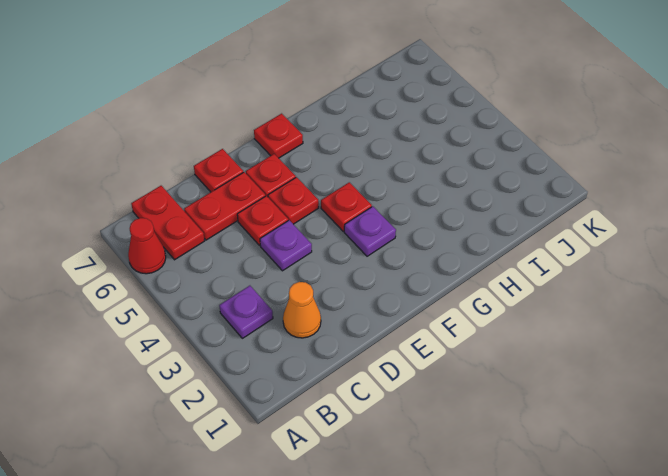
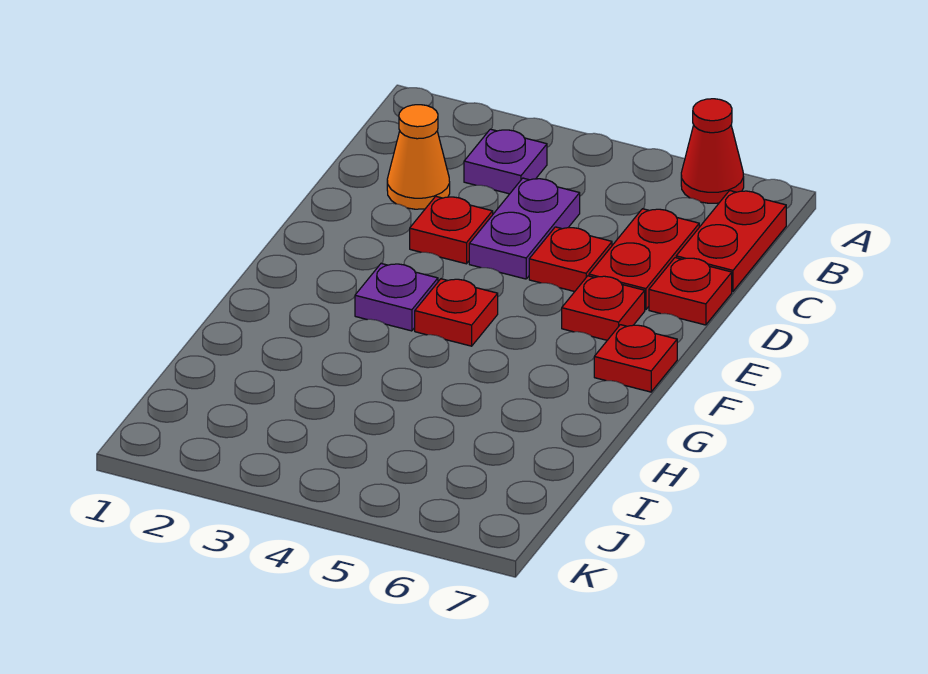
red plate B6:B7 level 1 -> red plate B7:C7 level 1
purple plate D4 level 1 -> purple plate C4:D4 level 1
red plate E5 level 1 -> red plate D3 level 1

